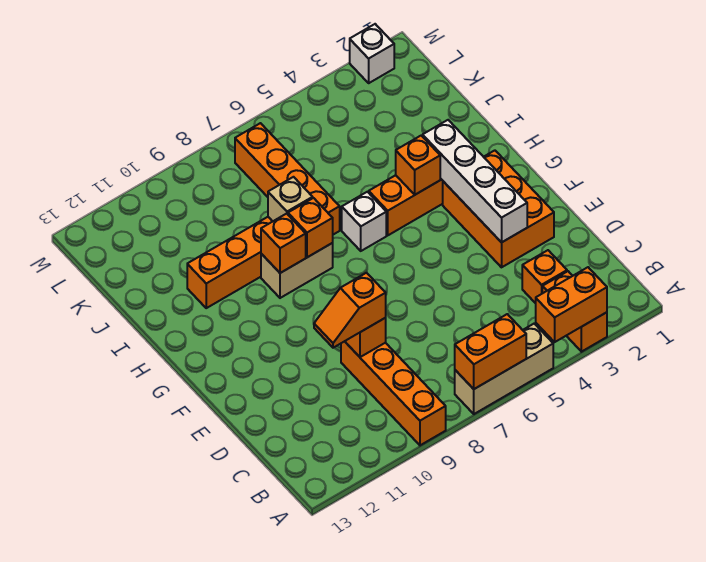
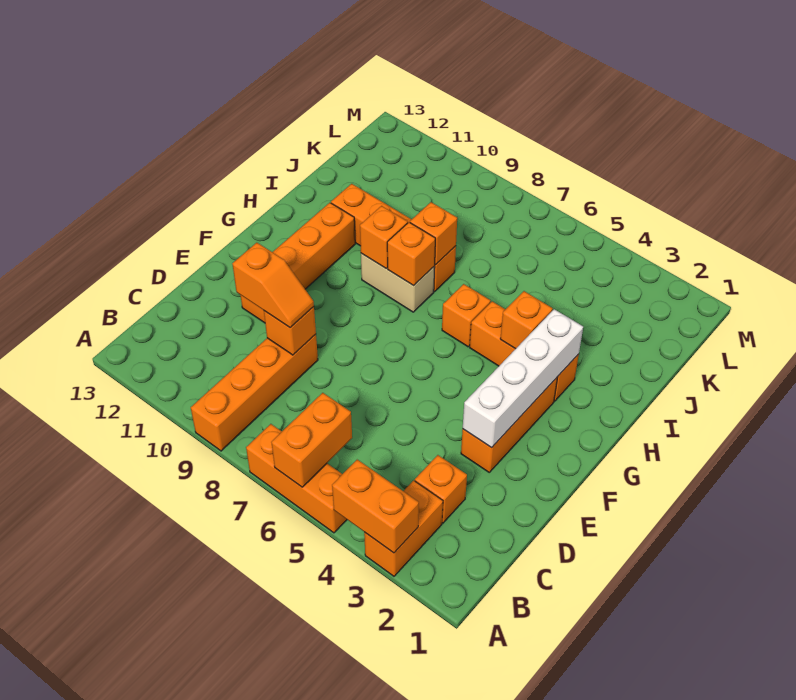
tan brick A5:A7 level 1 -> orange brick A5:A7 level 1
orange brick A6:A7 level 2 -> orange brick A6:B6 level 2
orange slope D9:D10 level 3 top 9 -> orange slope D9:D10 level 3 top 10
orange brick E2:G3 level 1 -> orange brick E3:G3 level 1
white brick H6 level 1 -> orange brick H6 level 1
orange brick I7:L7 level 1 -> orange brick E11:H11 level 1
tan brick I8 level 2 -> orange brick I8 level 2
white brick M2 level 1 -> none

